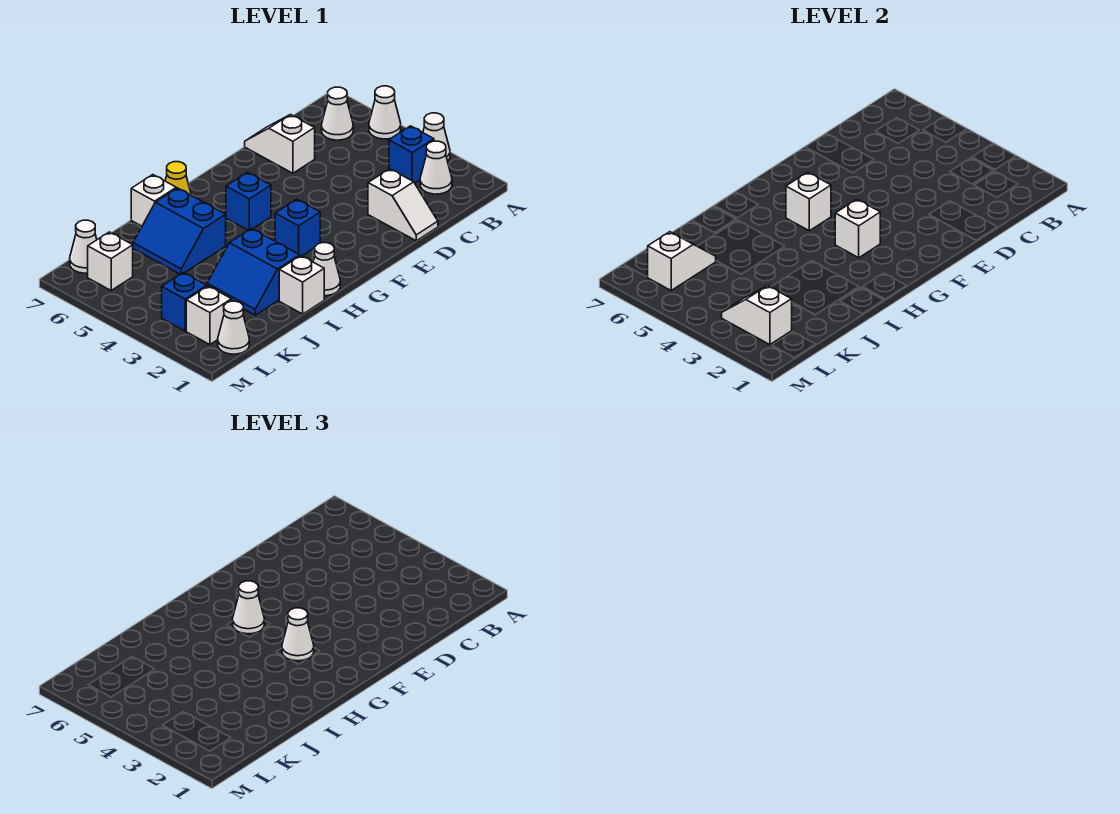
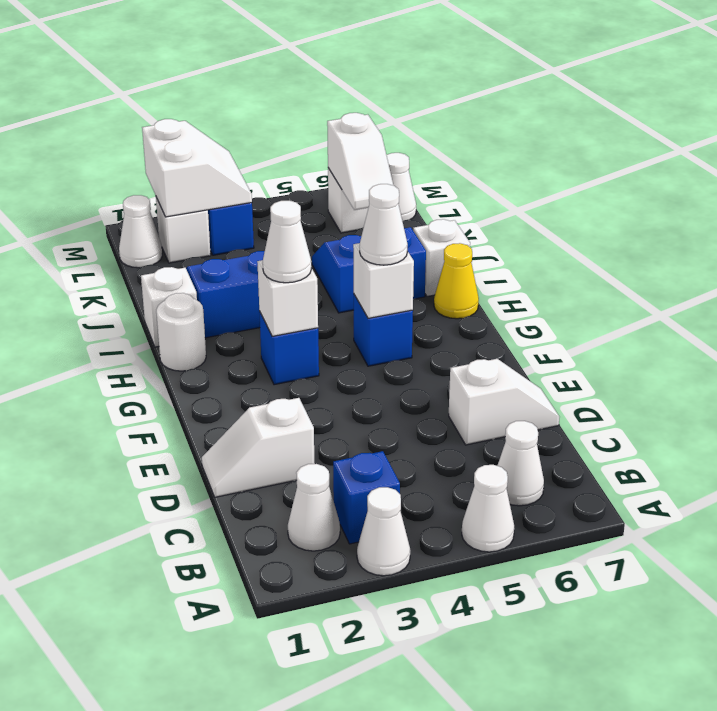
white cone H1 level 1 -> white round brick H1 level 1
white slope L2:L3 level 2 top 2 -> white slope L2:M3 level 2 top 2

